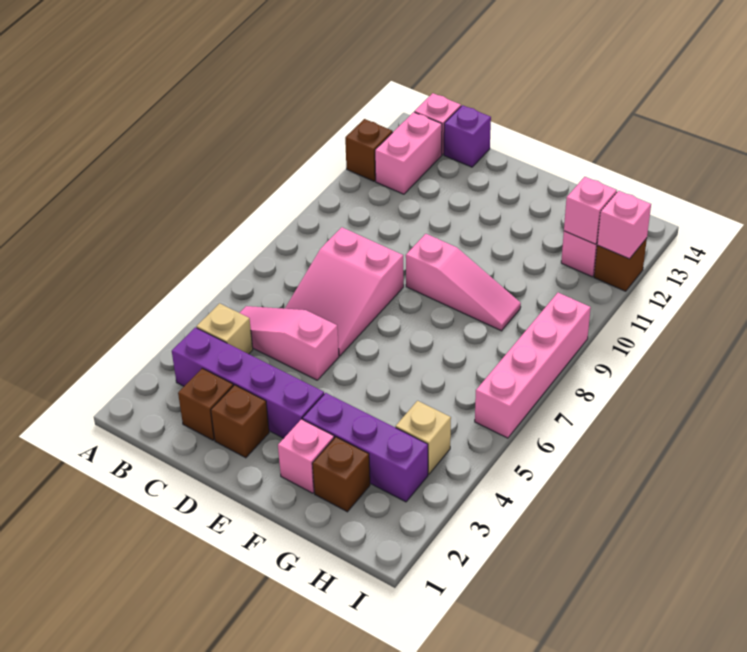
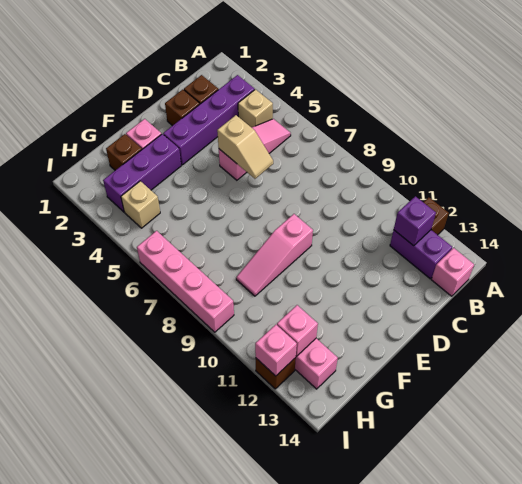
pink brick B12:B13 level 1 -> purple brick B12:B13 level 1
pink slope C6:D8 level 1 top 8 -> none
purple brick C14 level 1 -> purple brick B12 level 2
none -> tan slope D5:D6 level 2 top 5

